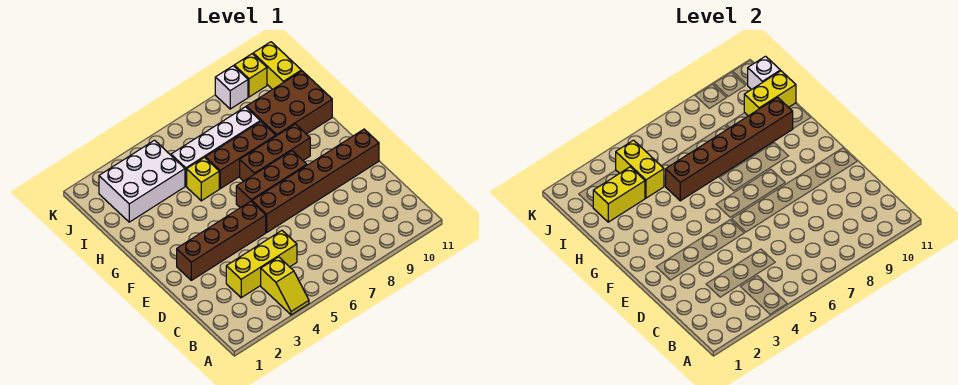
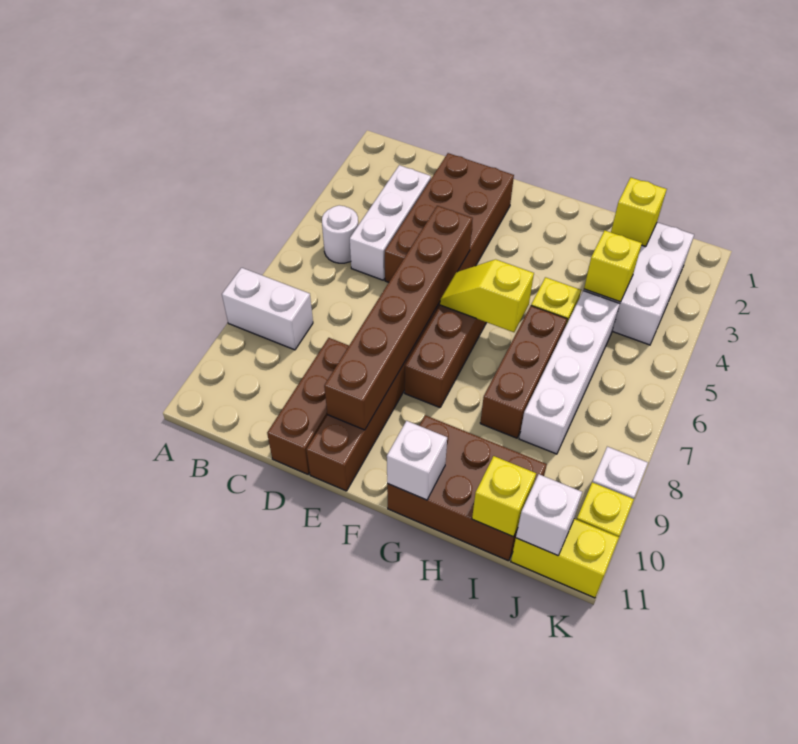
yellow slope A4:B4 level 1 top B -> yellow slope F6:G6 level 2 top G
none -> white brick A8:B8 level 1
none -> white round brick B5 level 1
yellow brick C3:C5 level 1 -> white brick C3:C5 level 1
brown brick E2:E5 level 1 -> brown brick D2:E5 level 1
brown brick G7:G9 level 1 -> brown brick D9:D11 level 1
none -> white brick G11 level 2
brown brick H5:H10 level 2 -> brown brick E5:E10 level 2
brown brick H9:I11 level 1 -> brown brick G10:I11 level 1
yellow brick I2:I3 level 2 -> yellow brick I2 level 2
yellow brick I4:J4 level 2 -> yellow brick I4 level 2
yellow brick I10:I11 level 2 -> yellow brick I11 level 2

